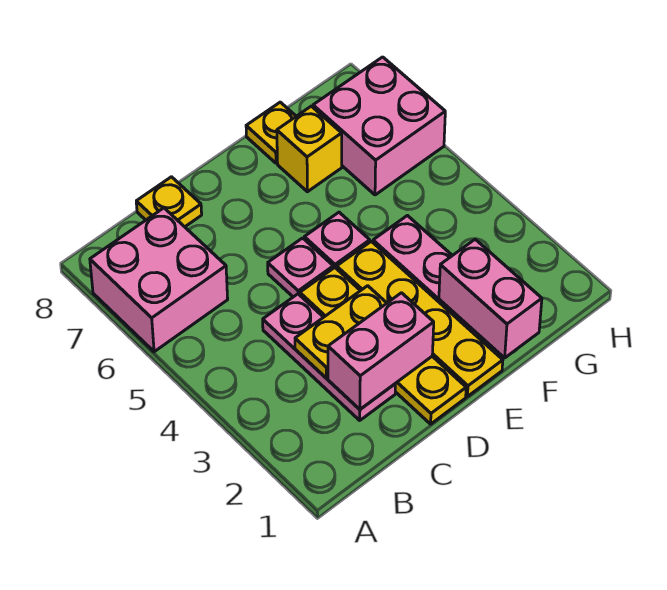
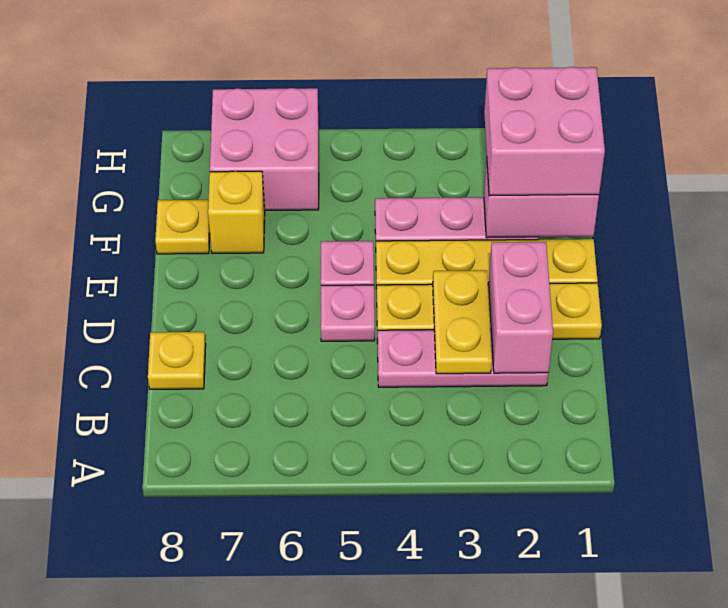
pink brick A6:B7 level 1 -> pink brick F1:G2 level 3

